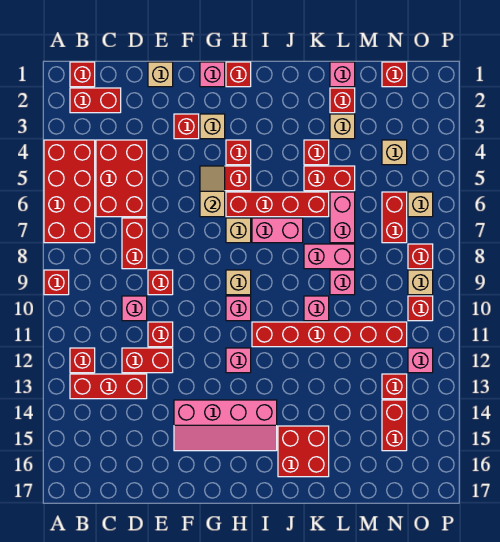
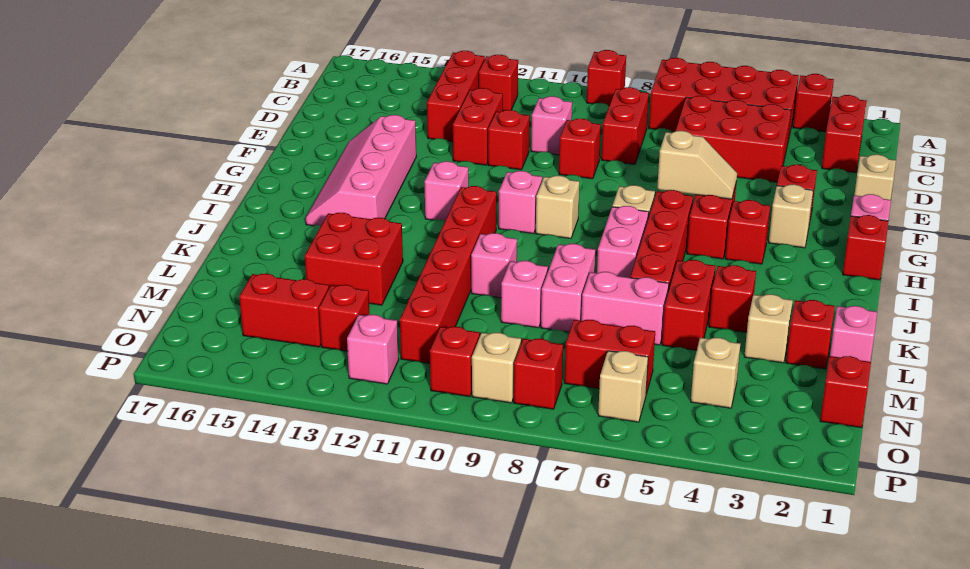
red brick B1 level 1 -> red brick A3 level 1
red brick D7:D8 level 1 -> red brick C8:D8 level 1
red brick J15:K16 level 1 -> red brick K13:L14 level 1

